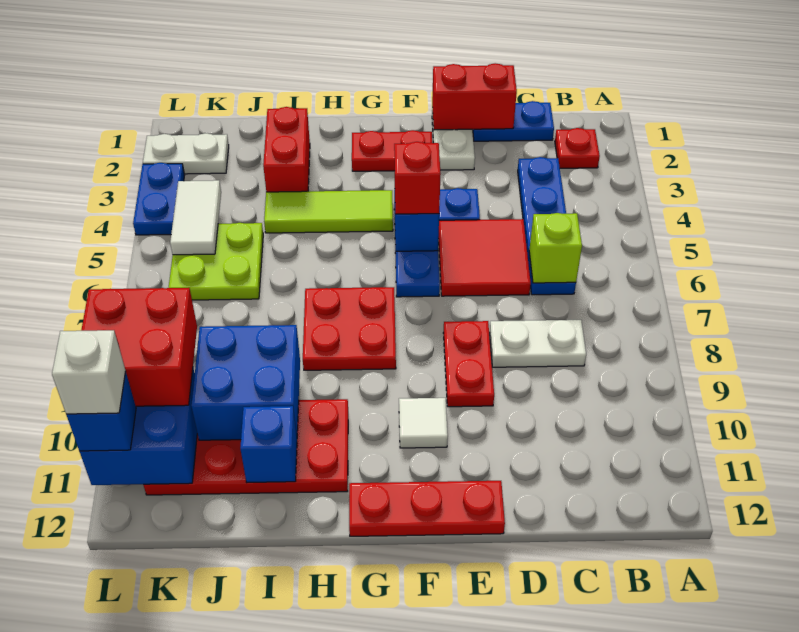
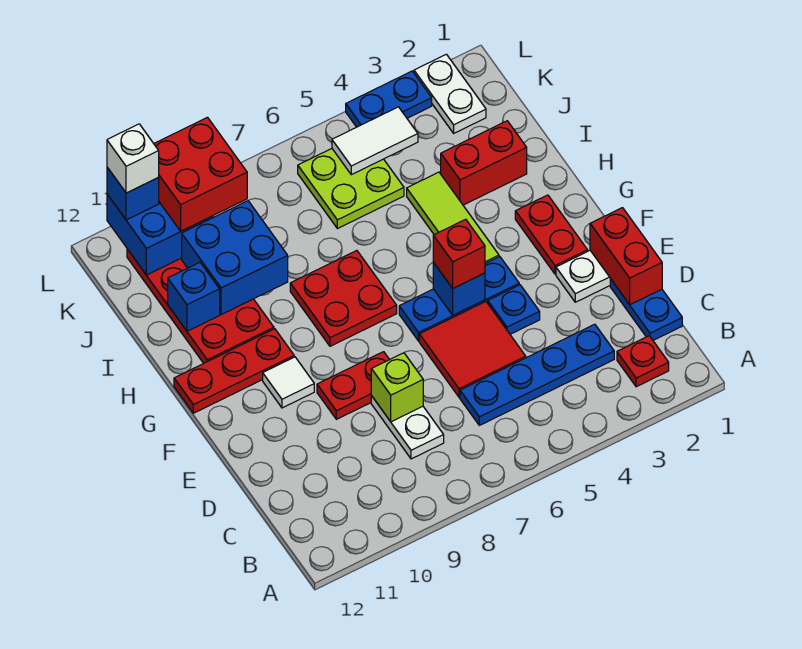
lime brick C6 level 2 -> lime brick D8 level 2
red plate E12:G12 level 1 -> red plate G10:G12 level 1

